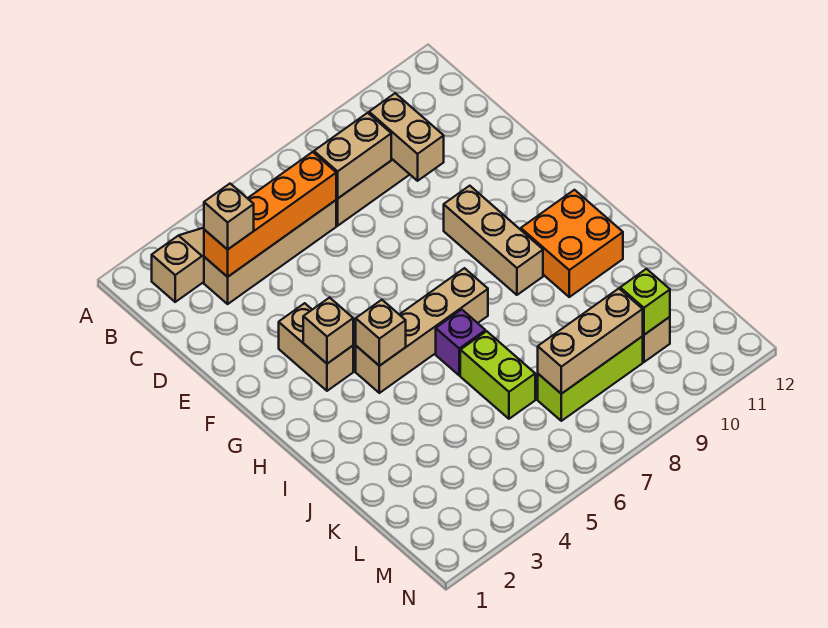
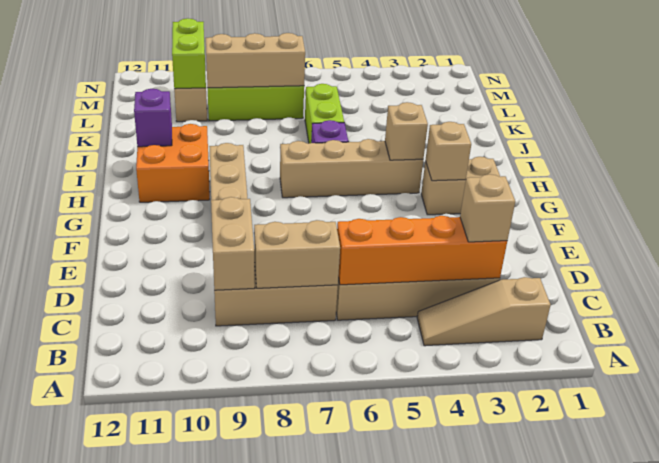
tan brick F3:G3 level 1 -> tan brick G2:G3 level 1
none -> purple brick I11 level 2
lime brick L10 level 2 -> lime brick L10:M10 level 2

